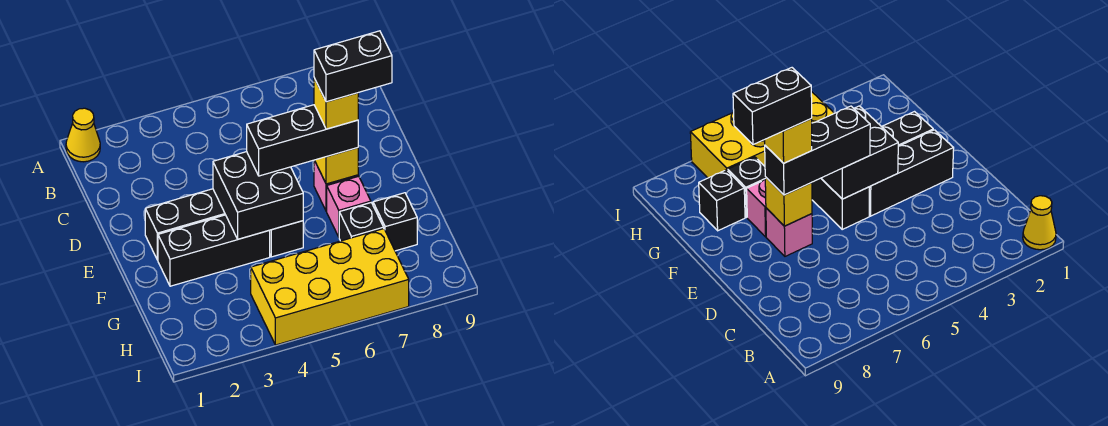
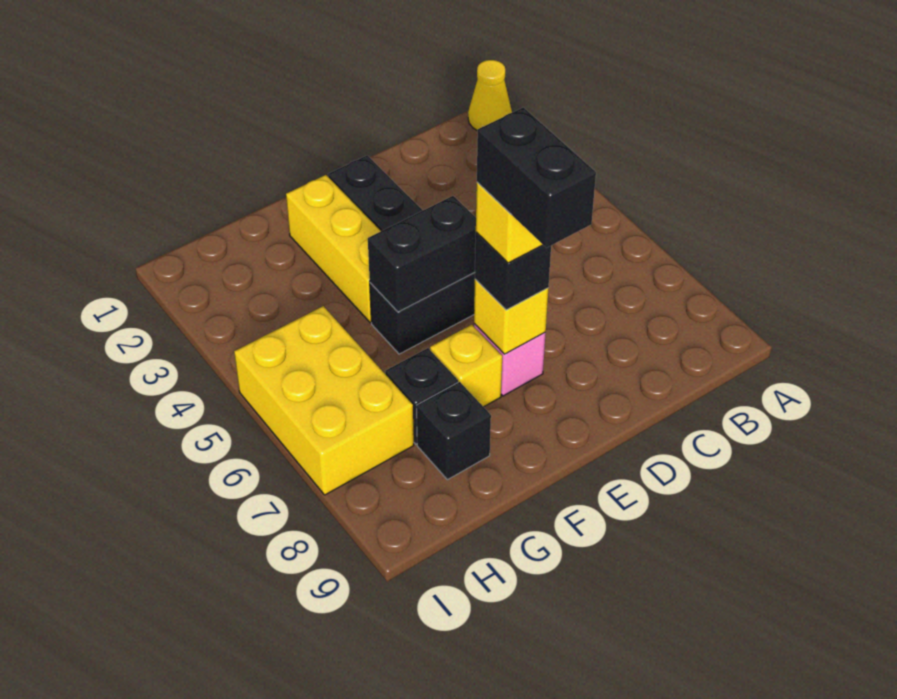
black brick E4:F5 level 2 -> black brick E5:F5 level 2
black brick E5:E7 level 3 -> black brick E7 level 3
black brick F2:F4 level 1 -> yellow brick F2:F4 level 1
pink brick F7 level 1 -> yellow brick F7 level 1
yellow brick H4:I7 level 1 -> yellow brick H5:I7 level 1

